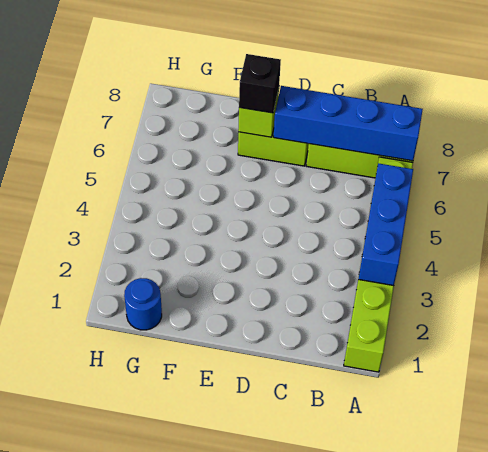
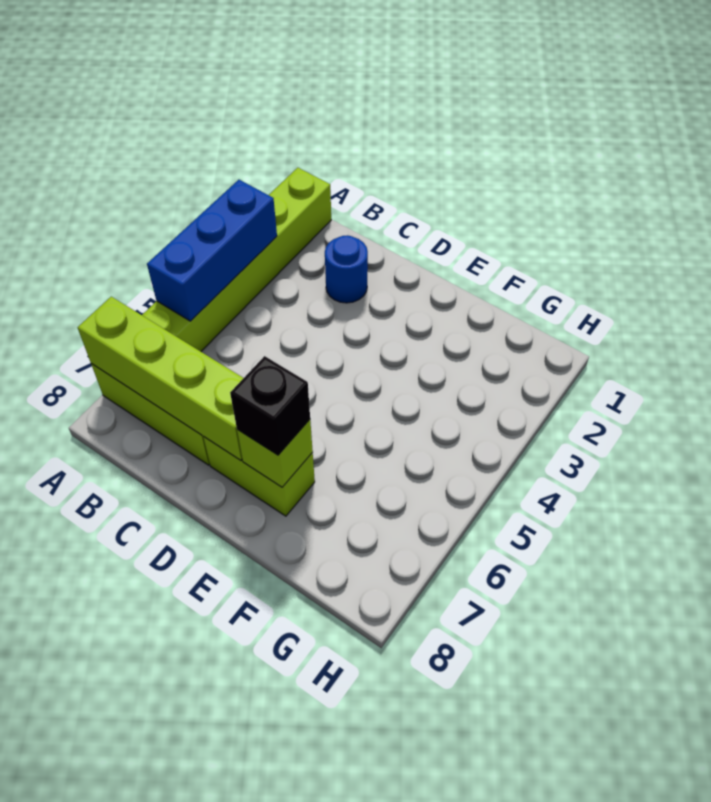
blue brick A7:D7 level 2 -> lime brick A7:D7 level 2
blue round brick G1 level 1 -> blue round brick C2 level 1

